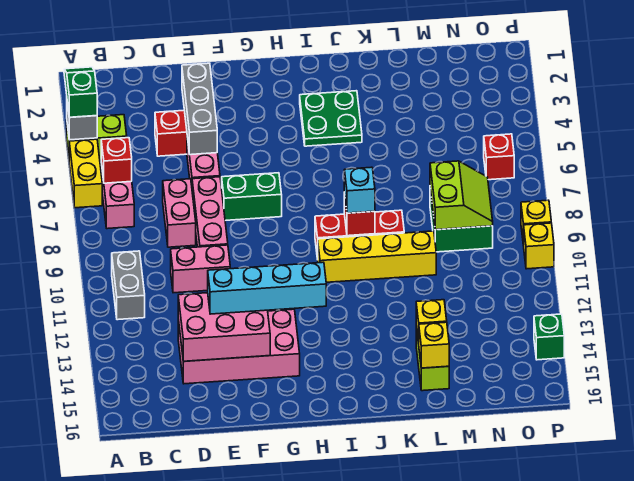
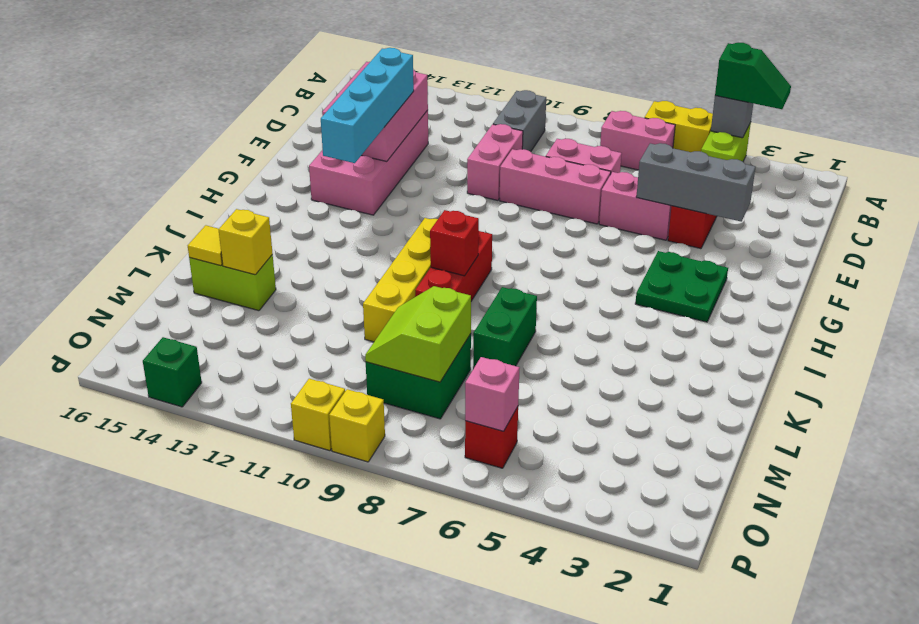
red brick B6 level 2 -> none
grey brick B10:B11 level 1 -> grey brick B10:C10 level 1
green brick F7:G7 level 1 -> green brick K7:L7 level 1
green plate I3:J4 level 1 -> green plate G3:H4 level 1
cyan brick J9 level 3 -> none
yellow brick L15 level 2 -> yellow tile L15 level 2
lime slope M8:N9 level 2 top M -> lime slope M8:N9 level 2 top 8
none -> pink brick O6 level 2

